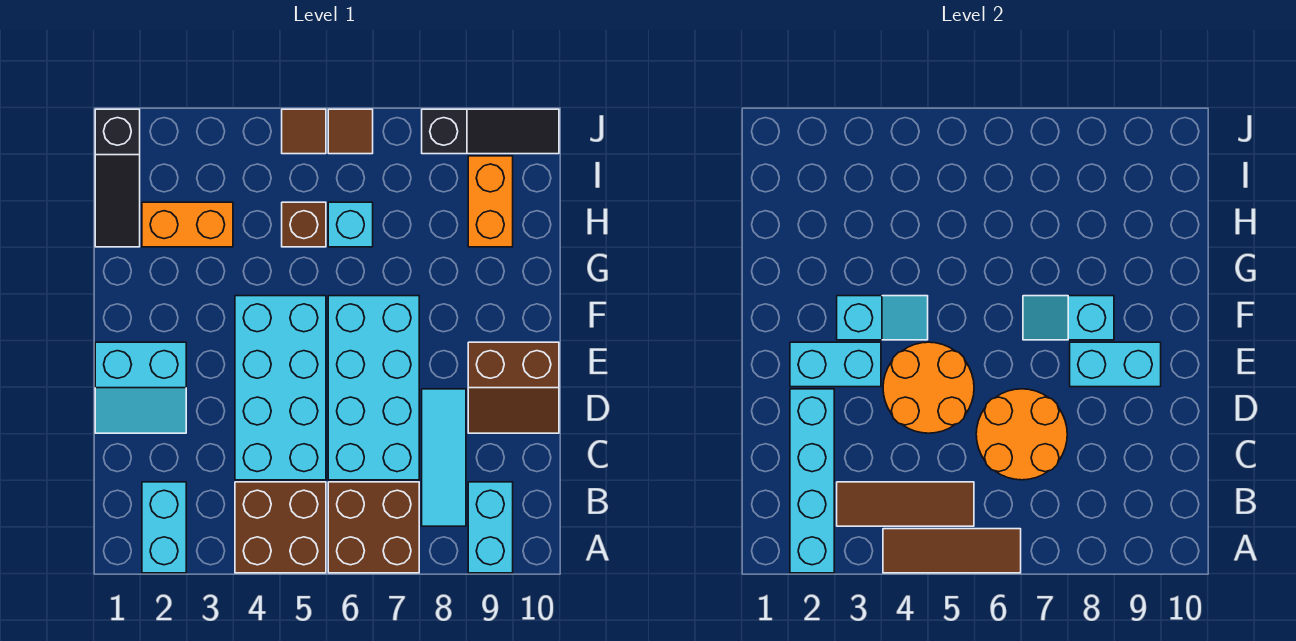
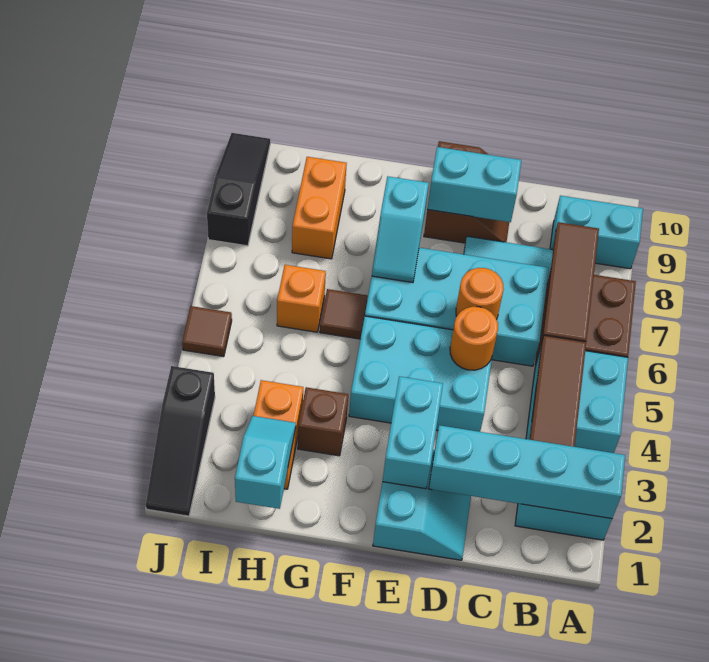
brown brick A4:B5 level 1 -> cyan brick A4:B5 level 1
brown tile A4:A6 level 2 -> brown tile B6:B8 level 2
cyan brick C4:F5 level 1 -> cyan brick D4:F5 level 1
orange round brick C6:D7 level 2 -> orange round brick D6 level 2
orange round brick D4:E5 level 2 -> orange round brick D5 level 2
cyan brick E8:E9 level 2 -> cyan brick D9:E9 level 2
cyan slope F3:F4 level 2 top 3 -> cyan slope H1:H2 level 2 top 1
black slope H1:J1 level 1 top J -> black slope J1:J3 level 1 top 3
brown brick H5 level 1 -> brown brick G3 level 1
cyan brick H6 level 1 -> orange brick H6 level 1
orange brick H9:I9 level 1 -> orange brick H8:H9 level 1
brown tile J6 level 1 -> brown tile G6 level 1

